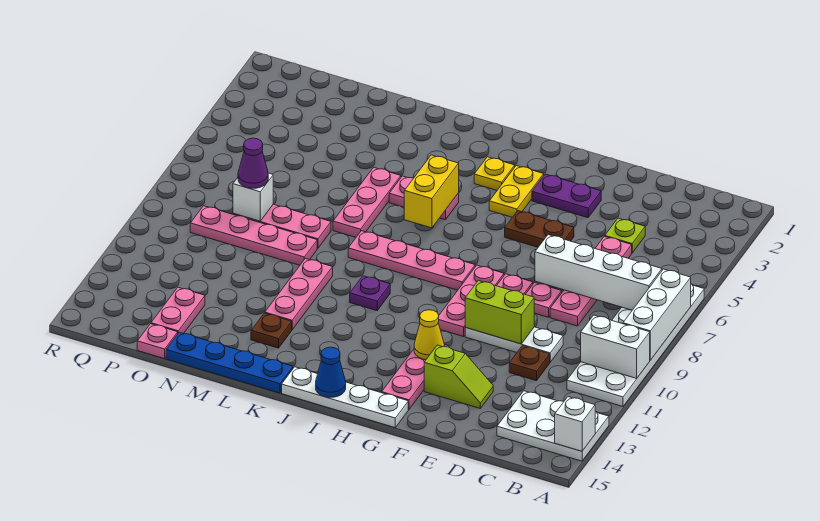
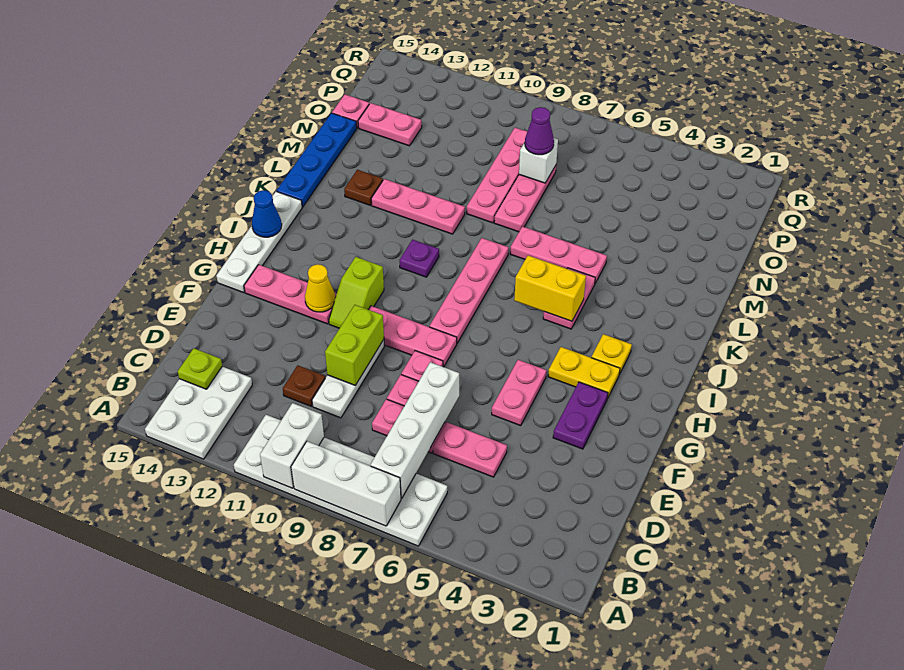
white brick A14 level 2 -> none
lime plate D4 level 1 -> lime plate C14 level 2
lime slope E13:F13 level 1 top F -> lime slope G11:H11 level 1 top H
brown plate F5:G5 level 1 -> pink plate F5:G5 level 1

